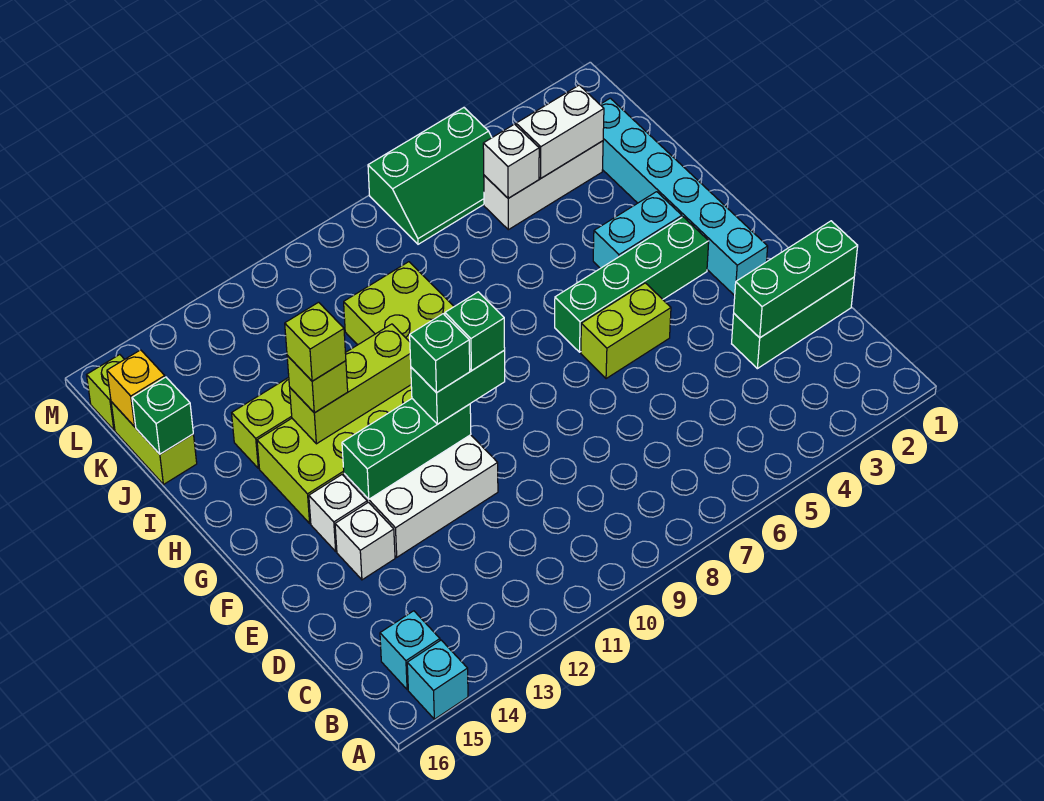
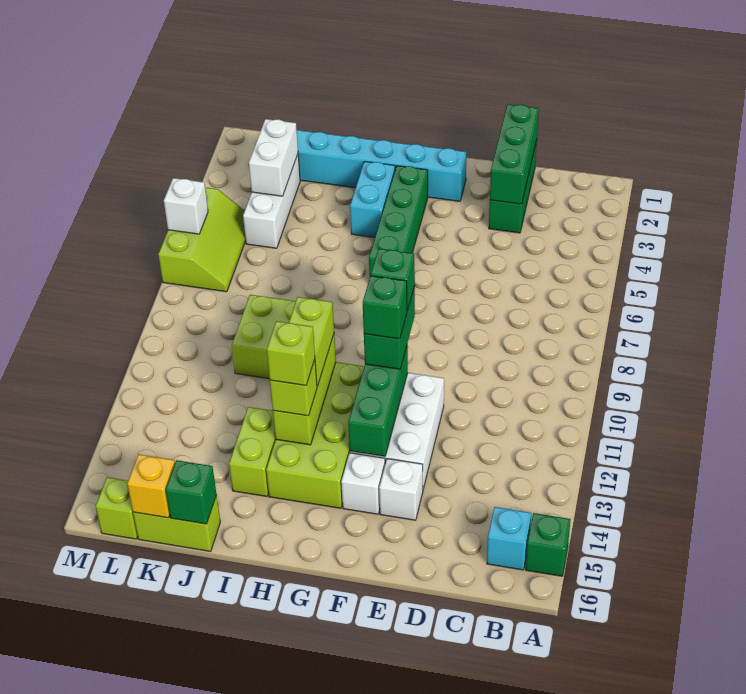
cyan brick A15 level 1 -> green brick A15 level 1
lime brick F5:F6 level 1 -> lime brick H11:H12 level 3
white brick K5 level 2 -> white brick M6 level 2
green slope L5:M7 level 1 top M -> lime slope L5:M7 level 1 top M

